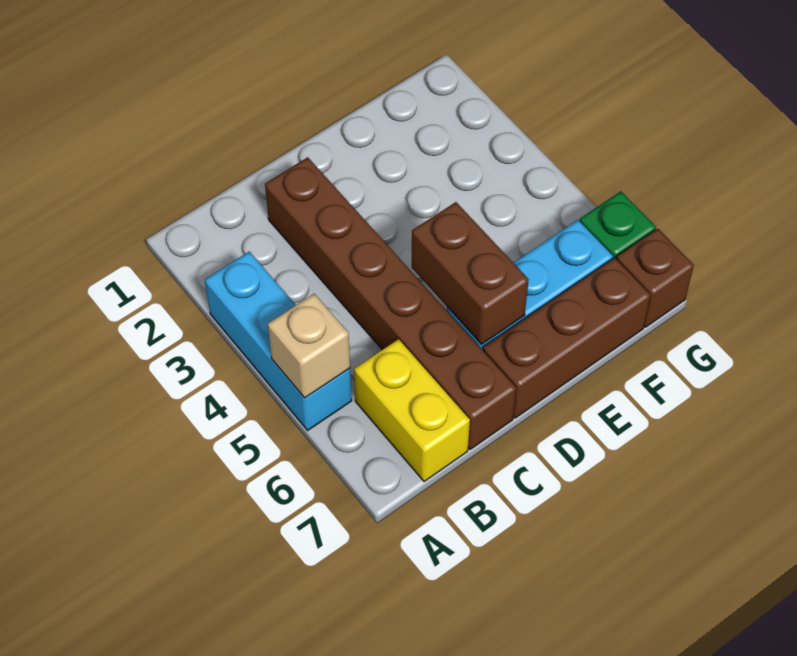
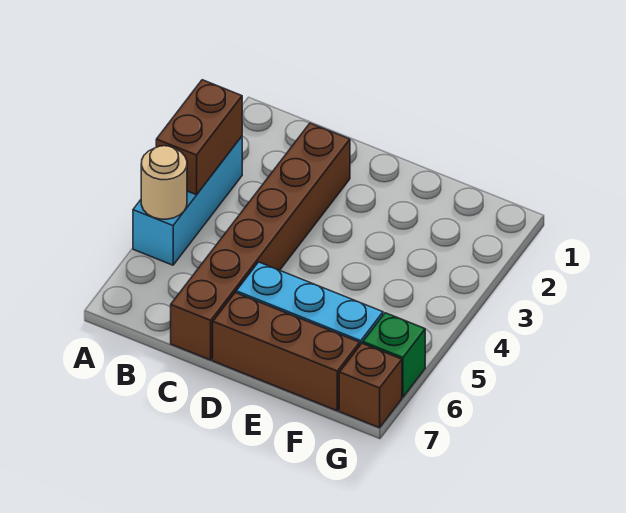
tan brick A5 level 2 -> tan round brick A5 level 2
yellow brick B6:B7 level 1 -> none
brown brick D5:D6 level 2 -> brown brick A3:A4 level 2

